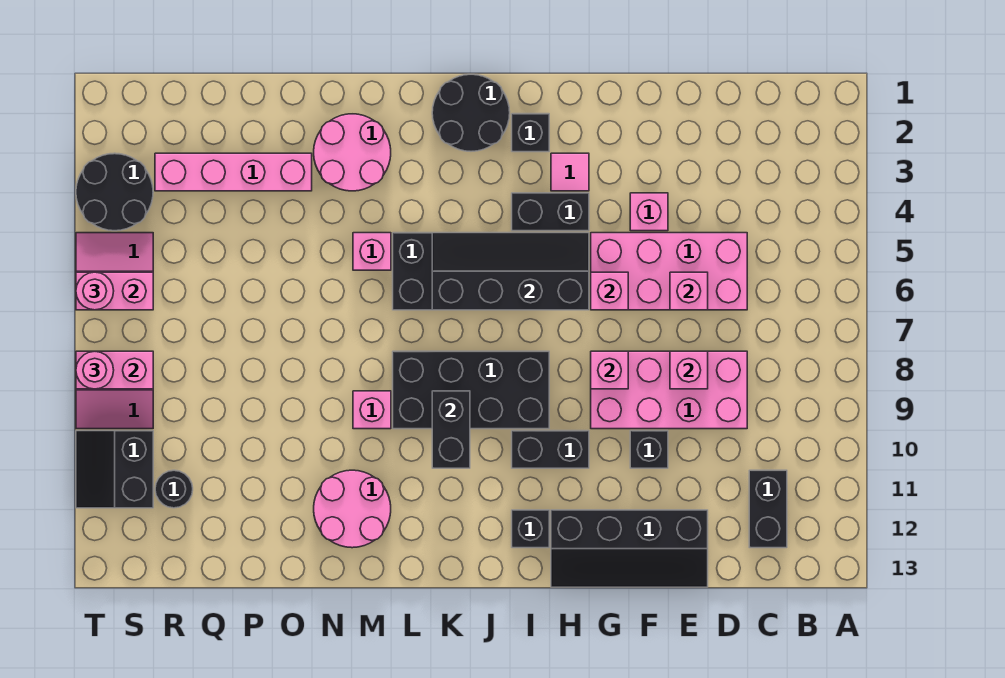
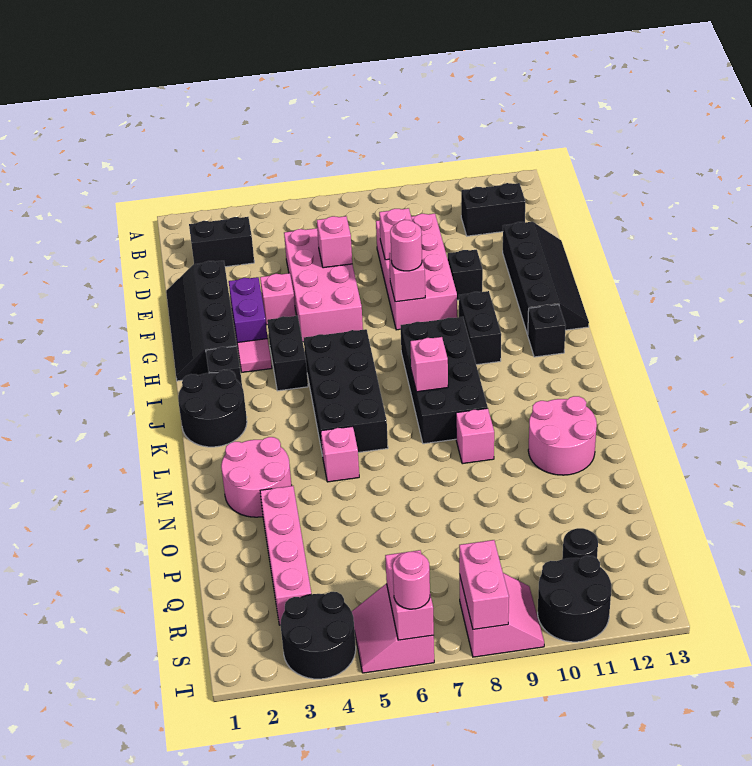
none -> purple brick F3:G3 level 1
pink brick G6 level 2 -> pink brick K8 level 2
black slope H5:K6 level 2 top 6 -> black slope E1:H2 level 1 top 2
black brick K9:K10 level 2 -> black brick C2:C3 level 1
black slope S10:T11 level 1 top S -> black round brick S10:T11 level 1
pink round brick T8 level 3 -> pink round brick G8 level 3

